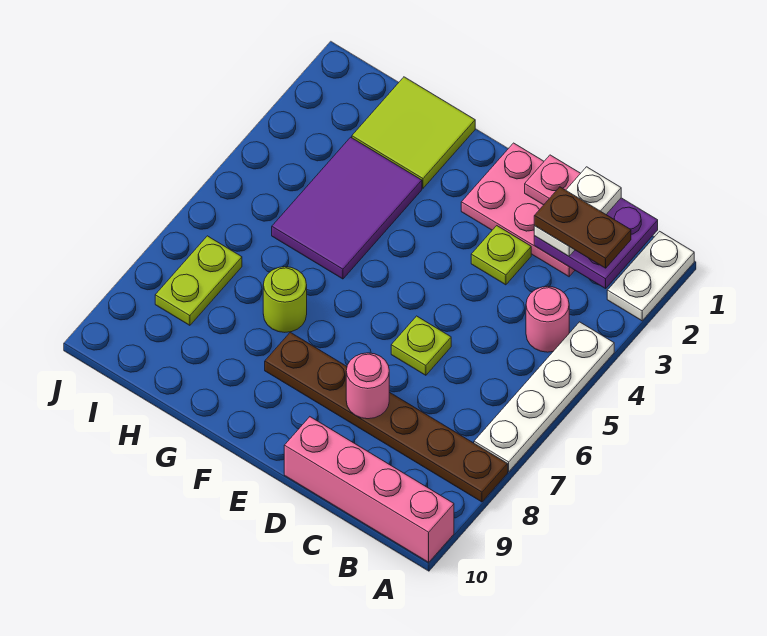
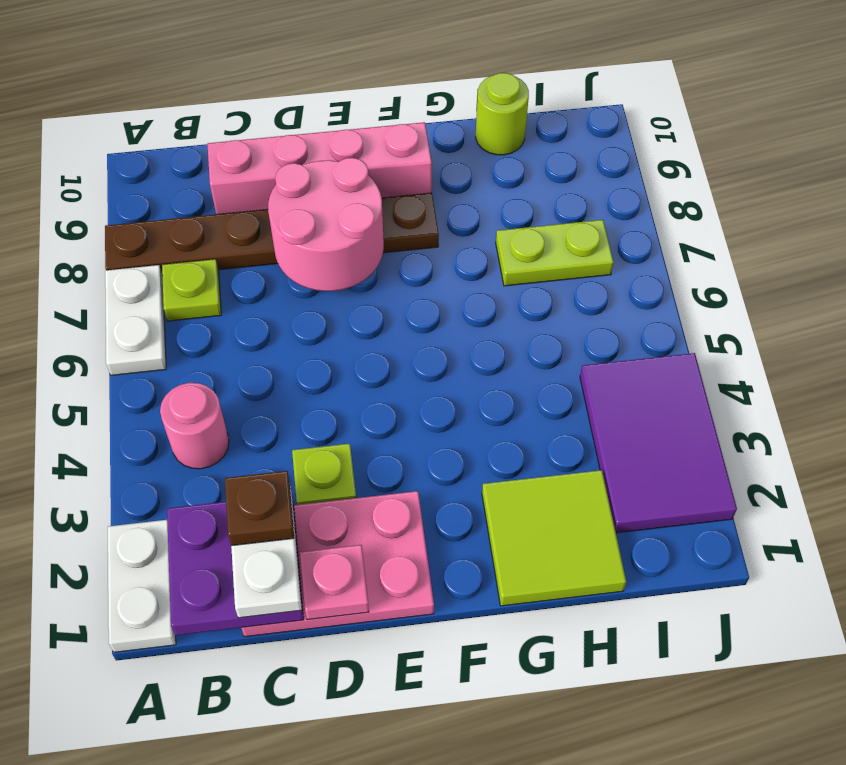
white plate A4:A7 level 1 -> white plate A6:A7 level 1
pink brick A10:D10 level 1 -> pink brick C9:F9 level 1
brown plate B2:C2 level 4 -> brown plate C2 level 4
lime plate D6 level 1 -> lime plate B7 level 1
pink round brick D8 level 2 -> pink round brick D7:E8 level 2
purple tile G3:H5 level 1 -> purple tile I2:J4 level 1
lime round brick G7 level 1 -> lime round brick H10 level 1
lime plate I7:I8 level 1 -> lime plate H7:I7 level 1

